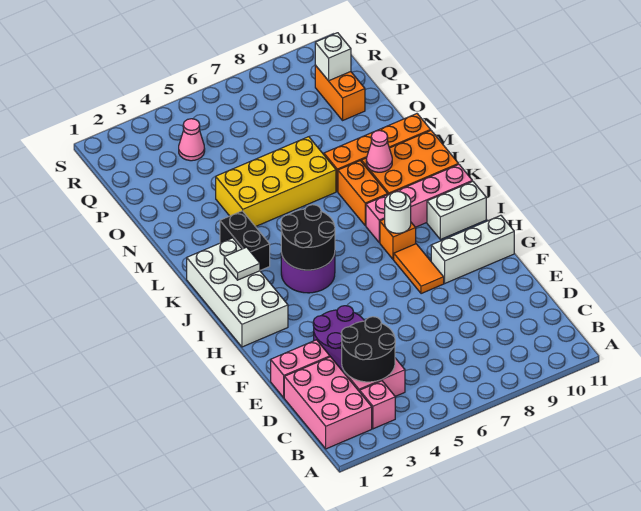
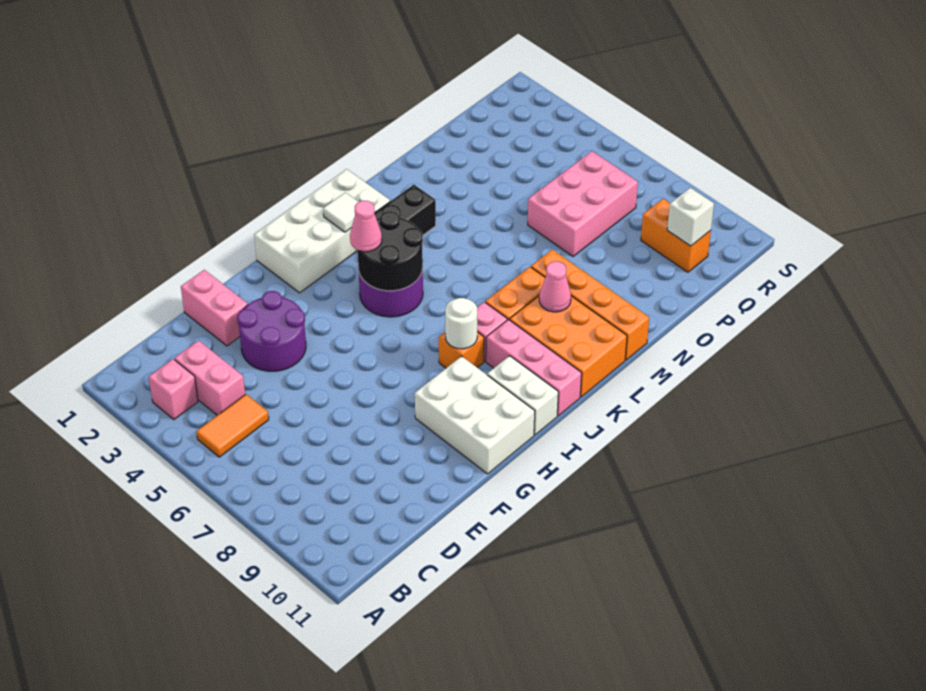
pink brick B1:D2 level 1 -> pink brick O6:Q7 level 1
black round brick C3:D4 level 2 -> none
orange tile G8:H8 level 1 -> orange tile B5:C5 level 1
white brick G9:G11 level 1 -> white brick G9:H11 level 1
yellow brick M4:N7 level 1 -> none
orange brick P10:Q10 level 1 -> orange brick Q9:Q10 level 1
pink cone Q4 level 1 -> pink cone I4 level 3

